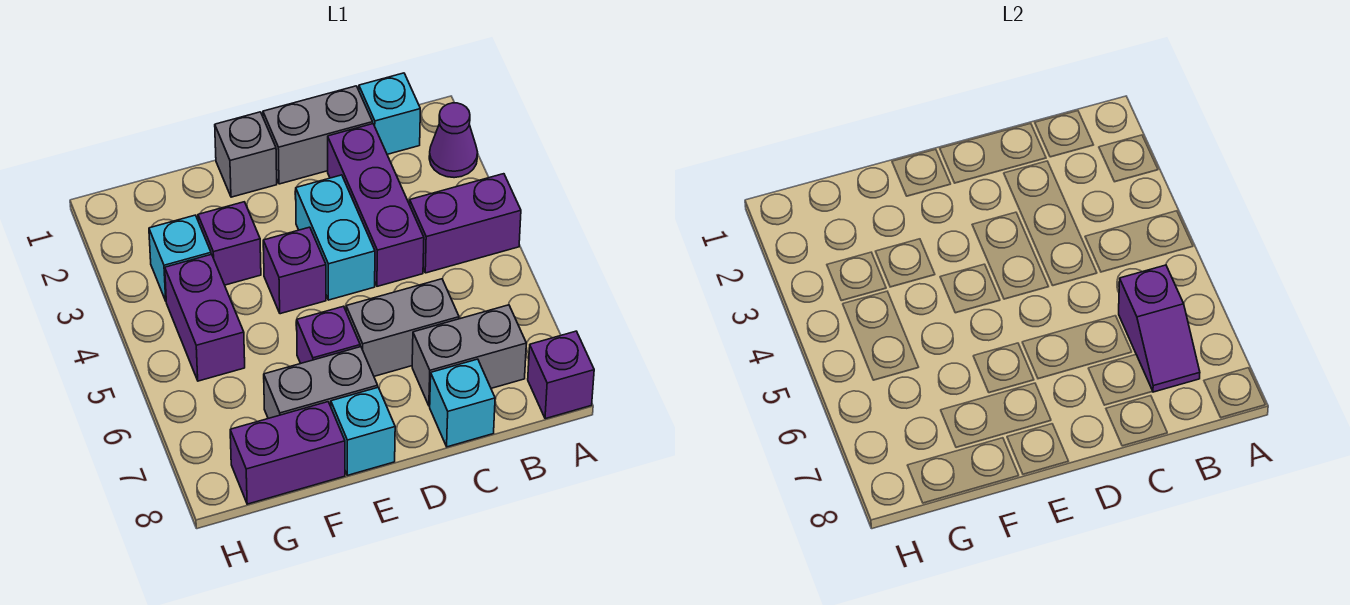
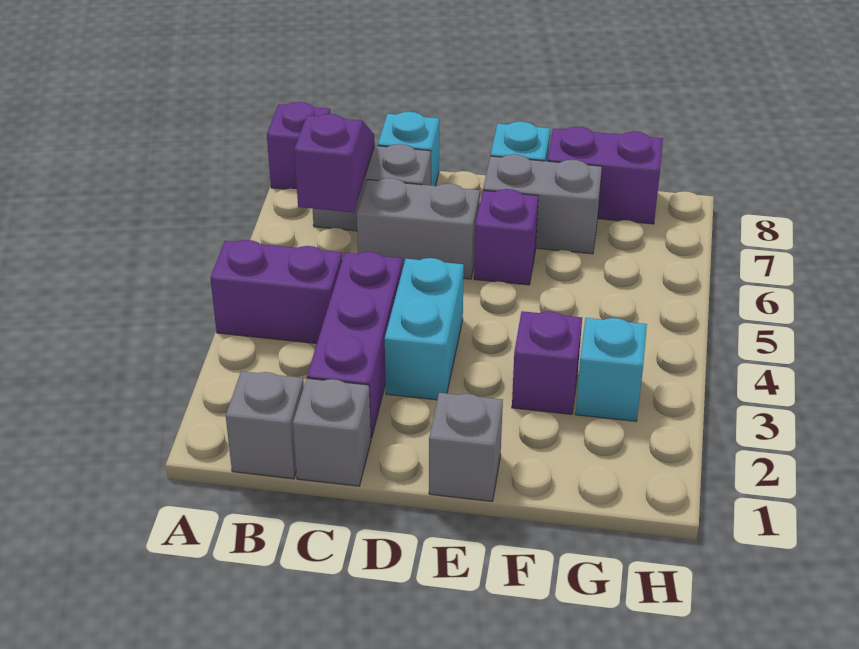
purple cone A2 level 1 -> none
cyan brick B1 level 1 -> grey brick B1 level 1
grey brick C1:D1 level 1 -> grey brick C1 level 1
purple brick E4 level 1 -> none
purple brick G4:G5 level 1 -> none

